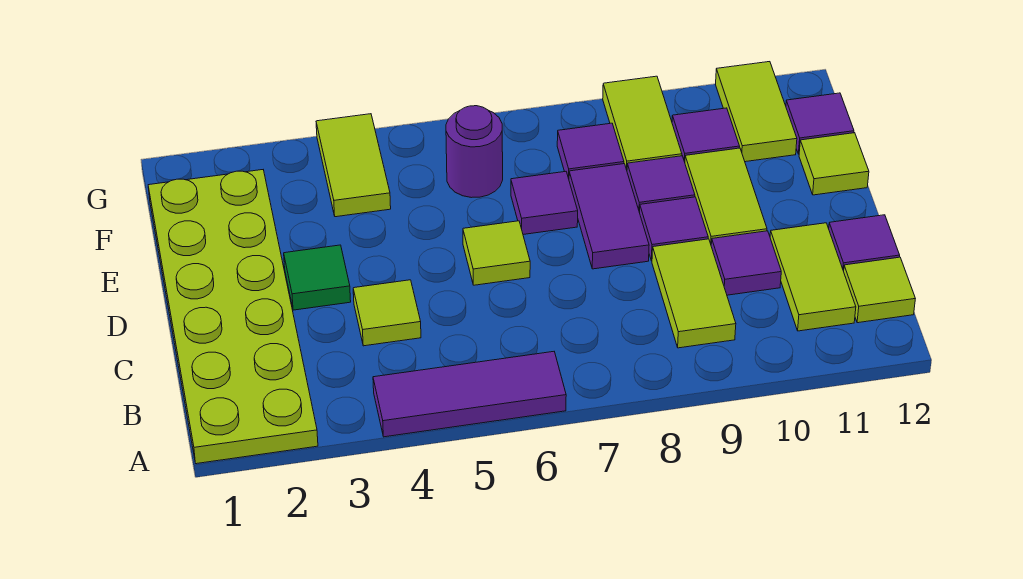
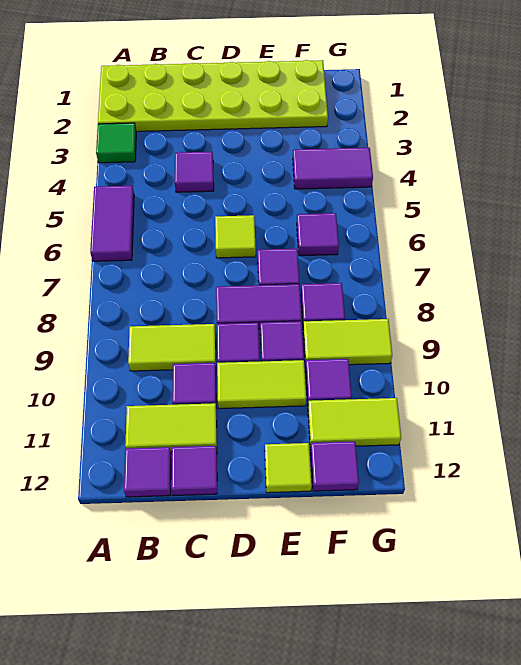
purple tile A4:A6 level 1 -> purple tile A5:A6 level 1
lime tile B12 level 1 -> purple tile B12 level 1
lime tile C4 level 1 -> purple tile C4 level 1
green tile D3 level 1 -> green tile A3 level 1
lime tile F4:G4 level 1 -> purple tile F4:G4 level 1
purple round brick F6 level 1 -> purple tile F6 level 1

